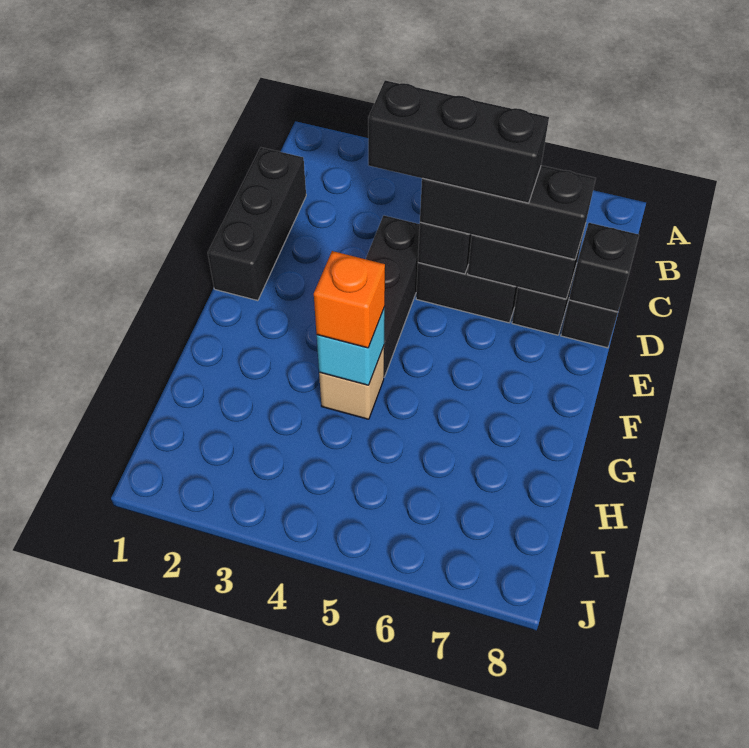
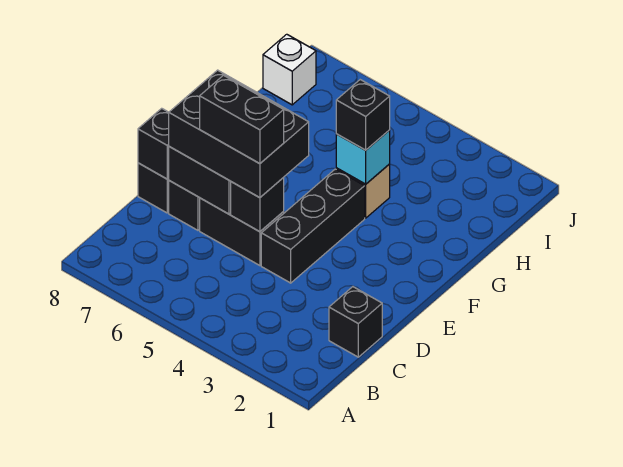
black brick C1:E1 level 1 -> black brick C1 level 1
black brick D4:D6 level 4 -> black brick D5:D6 level 4
black brick D5:D7 level 3 -> black brick D5:E7 level 3
orange brick G4 level 3 -> black brick G4 level 3
none -> white brick I8 level 1

